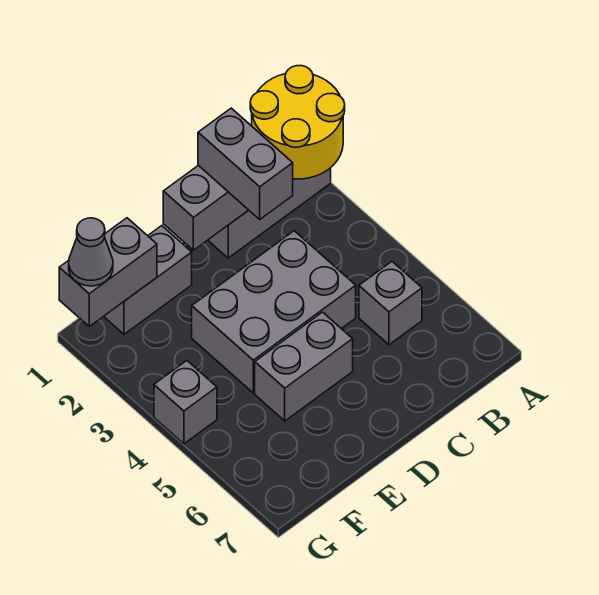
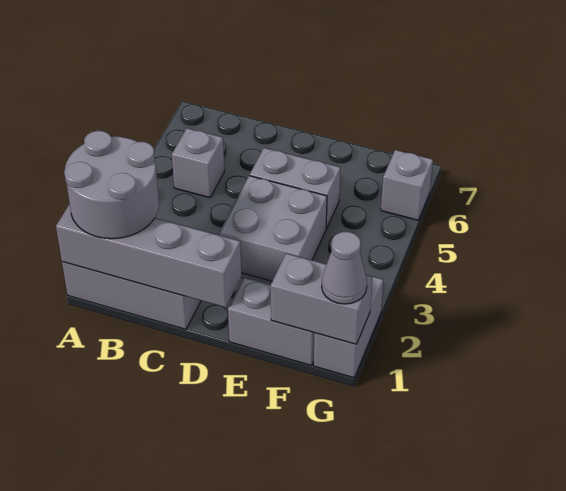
yellow round brick A1:B2 level 3 -> grey round brick A1:B2 level 3
grey brick C1:C2 level 3 -> grey brick G1:G2 level 1
grey brick C3:E4 level 1 -> grey brick D3:E4 level 1
grey brick G4 level 1 -> grey brick G6 level 1

